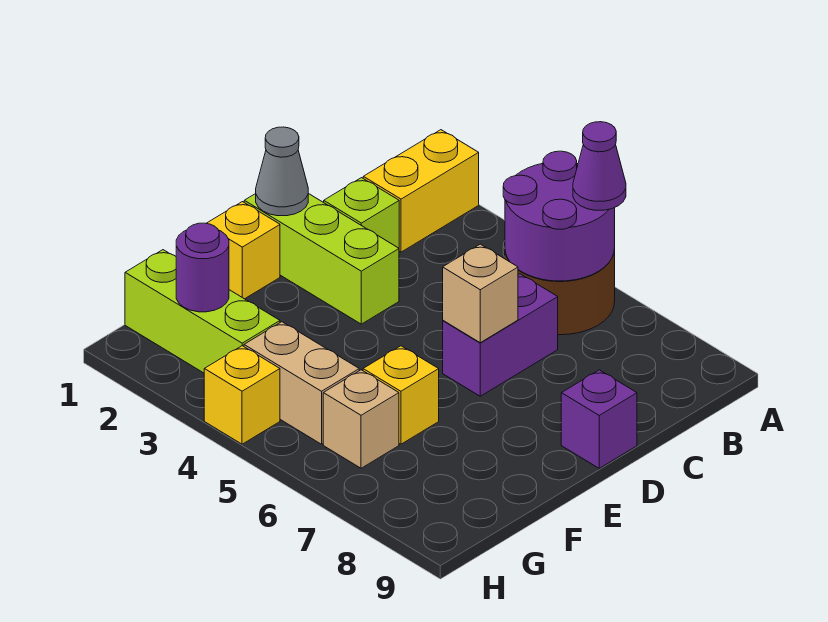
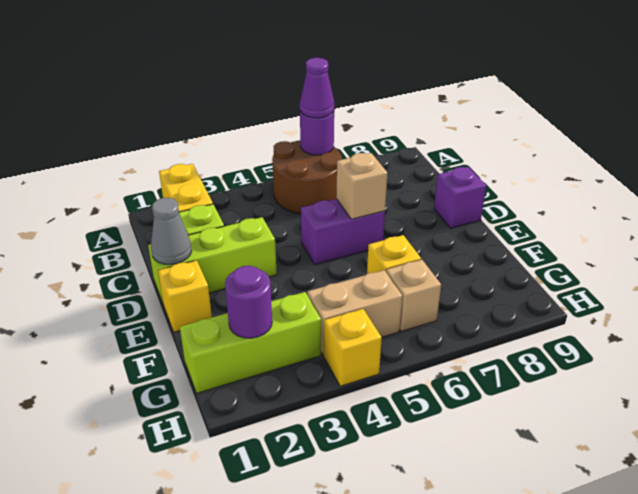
purple round brick A5:B6 level 2 -> purple round brick A6 level 2
purple brick C6:D6 level 1 -> purple brick D5:D6 level 1

